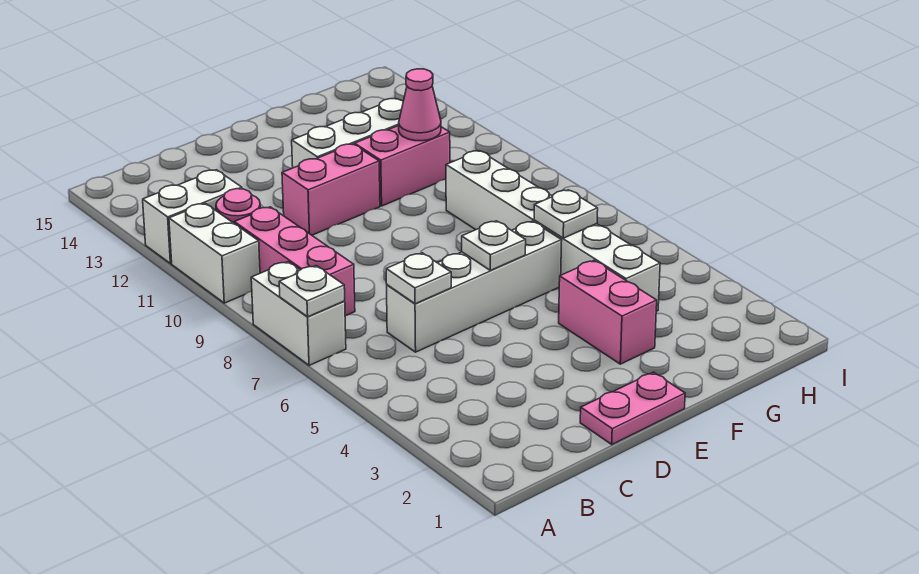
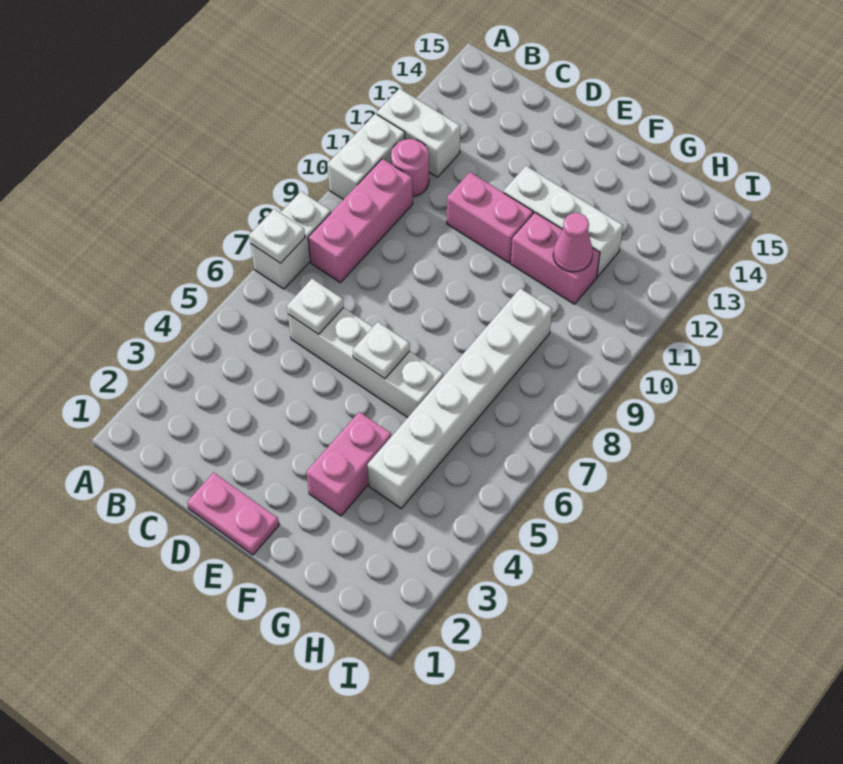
white plate G6 level 2 -> none

